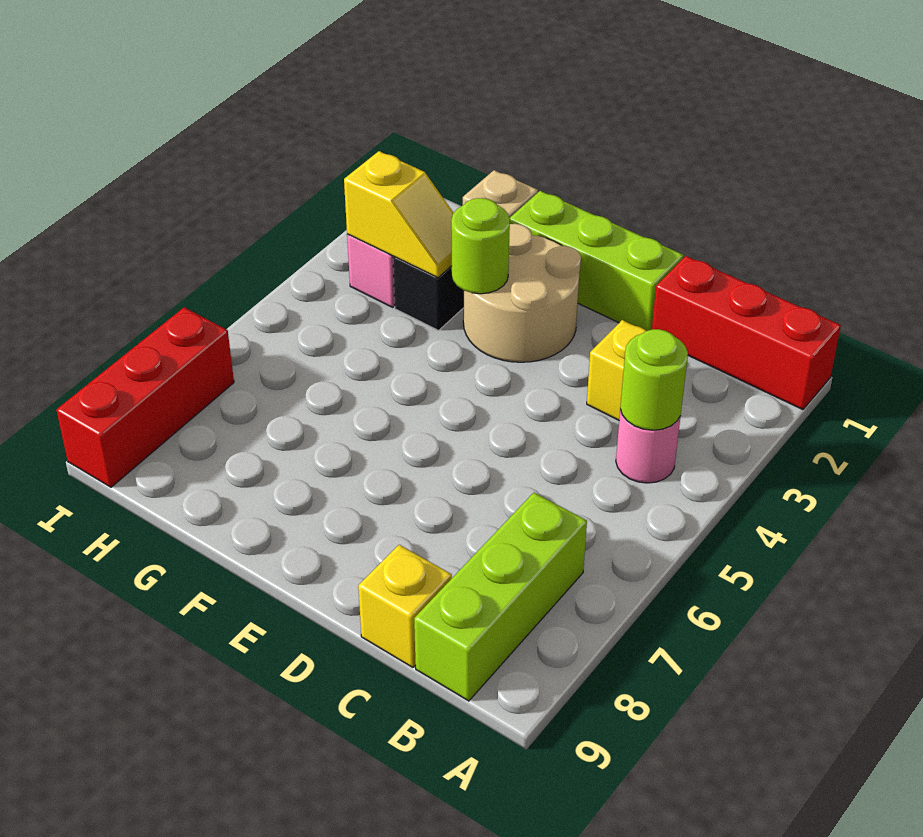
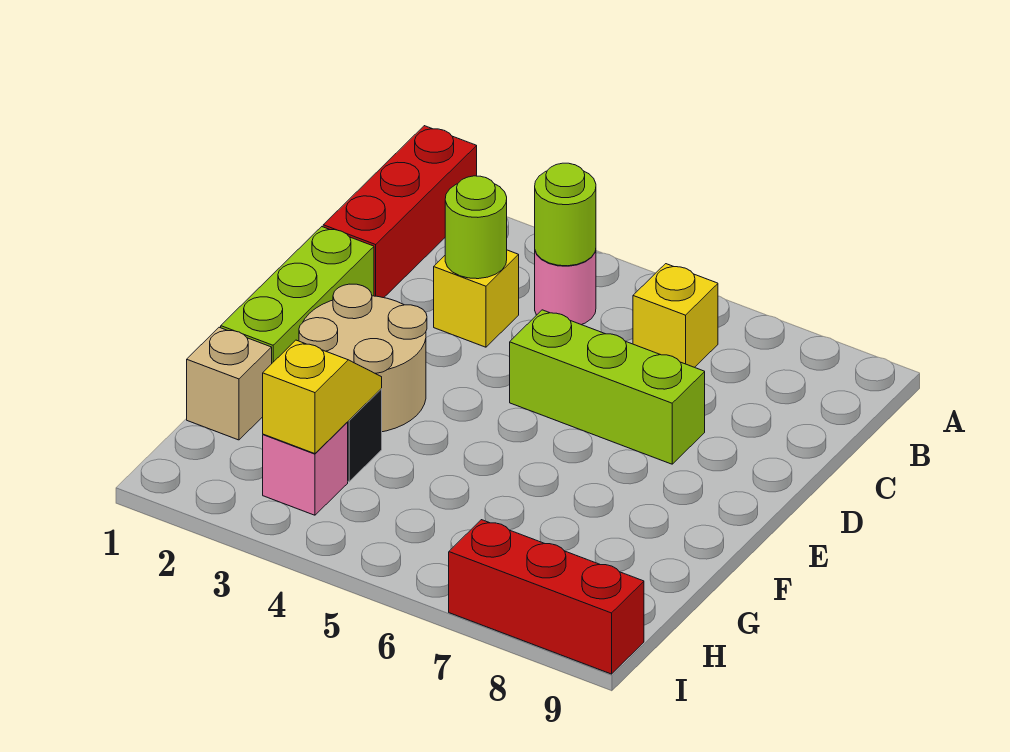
lime brick B7:B9 level 1 -> lime brick D5:D7 level 1
yellow brick C9 level 1 -> yellow brick B6 level 1
lime round brick F3 level 2 -> lime round brick C3 level 2

